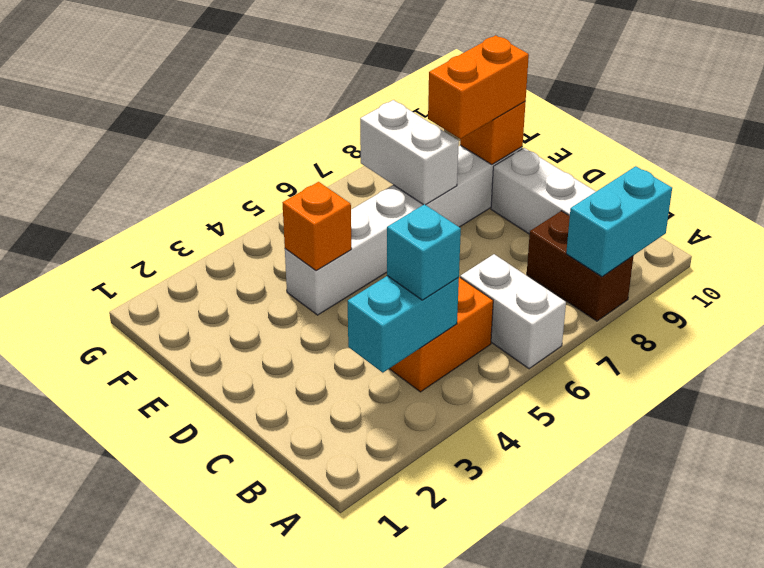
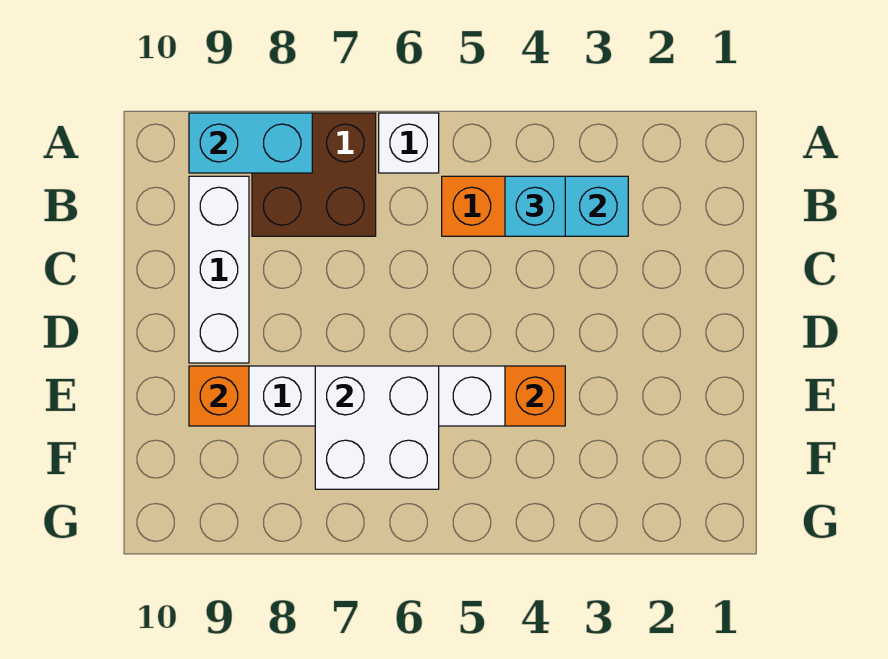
white brick A6:B6 level 1 -> white brick A6 level 1
brown brick A8:B8 level 1 -> brown brick A7:B8 level 1
white brick E7:F7 level 2 -> white brick E6:F7 level 2
orange brick E8:E9 level 3 -> none

